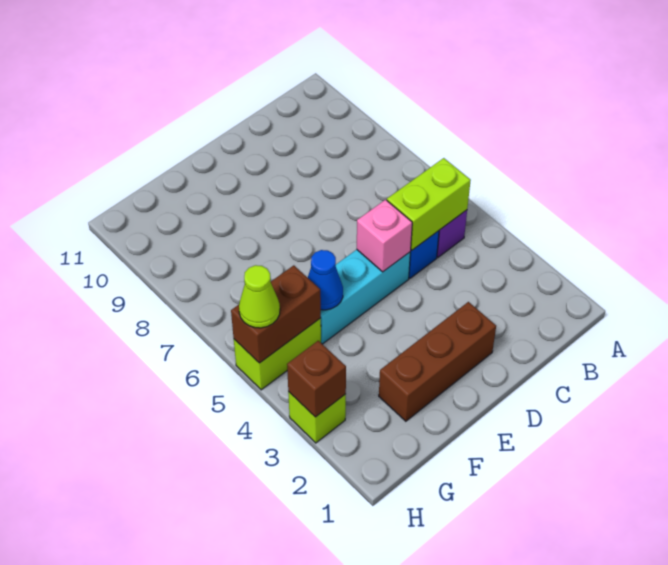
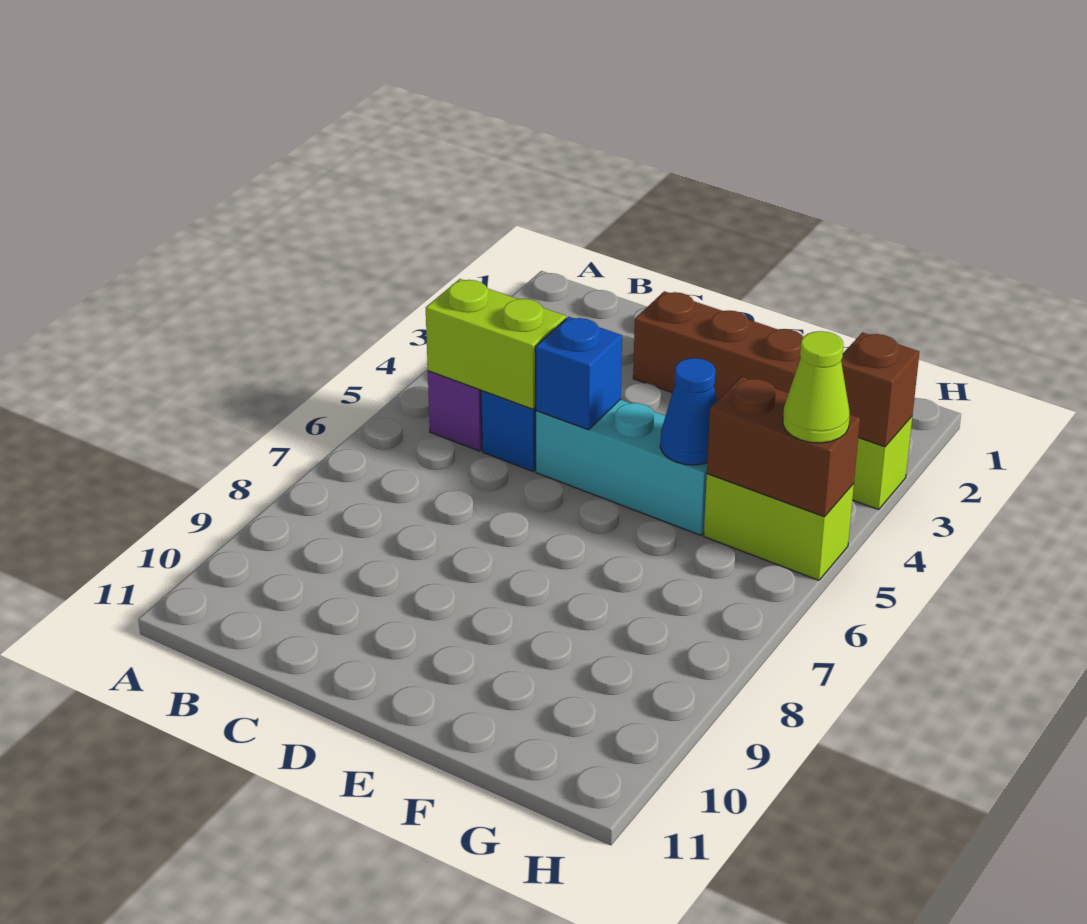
pink brick D5 level 2 -> blue brick D5 level 2

